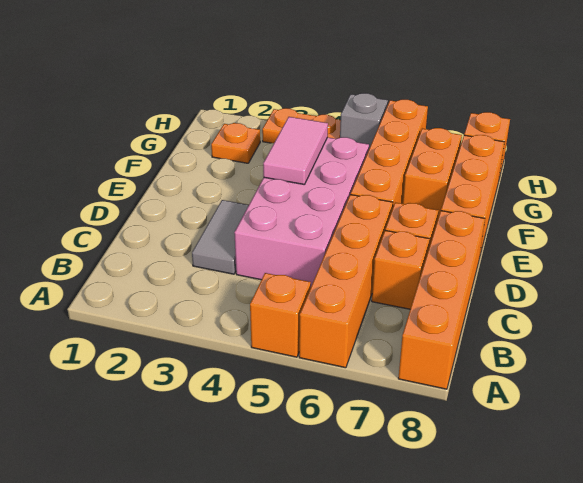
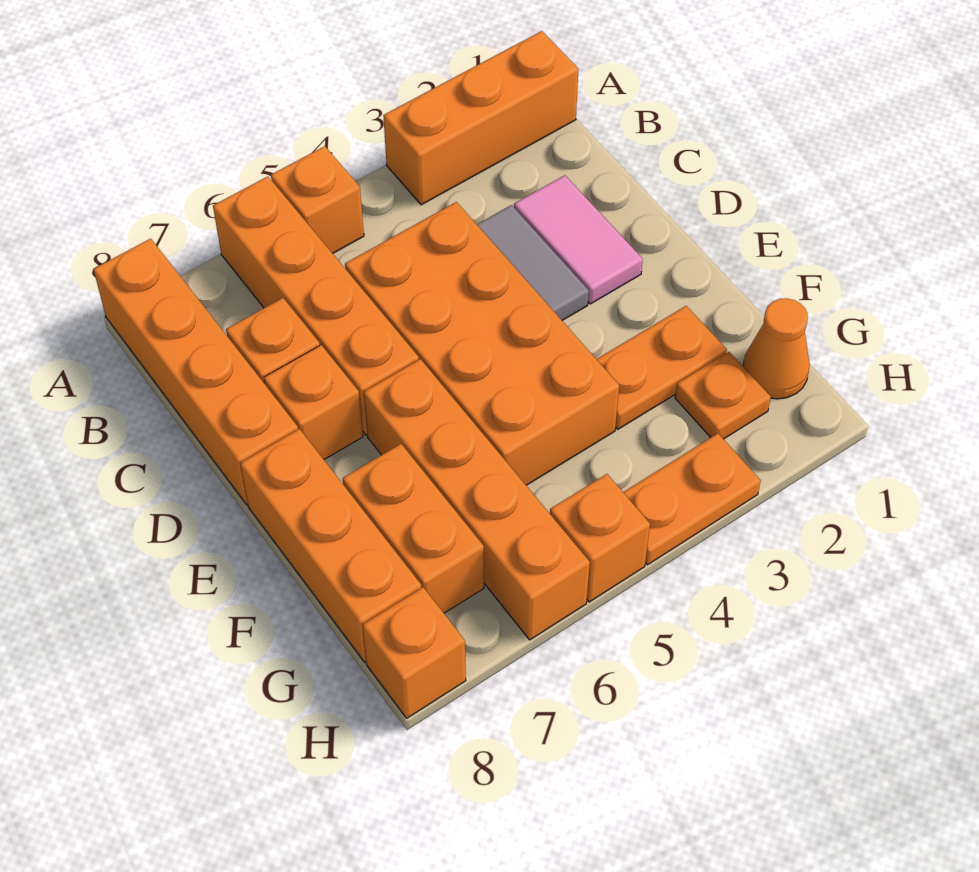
none -> orange brick A1:A3 level 1
pink brick C4:F5 level 1 -> orange brick C4:F5 level 1
pink tile E4:F4 level 2 -> pink tile C2:D2 level 1
none -> orange plate F2:F3 level 1
none -> orange cone G1 level 1
grey brick H5 level 1 -> orange brick H5 level 1

